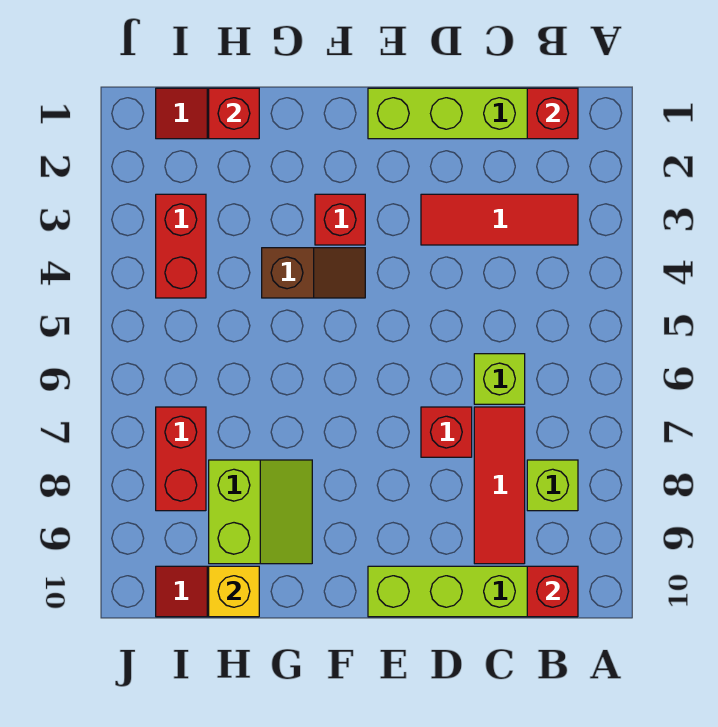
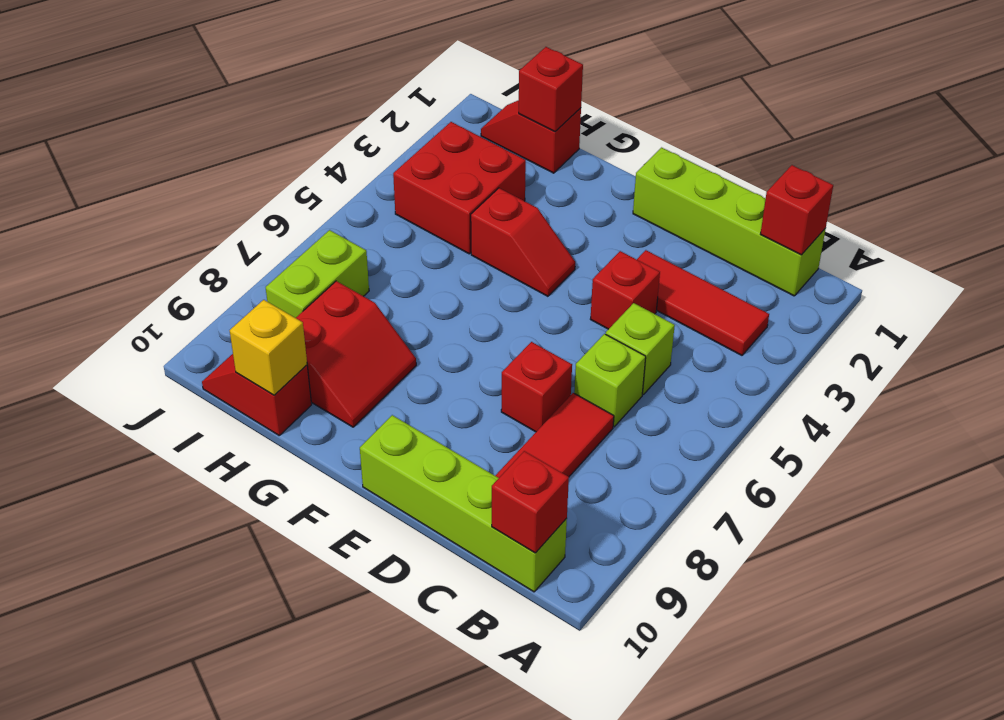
lime brick B8 level 1 -> lime brick C5 level 1
red brick F3 level 1 -> red brick D4 level 1
brown slope F4:G4 level 1 top G -> red slope F4:G4 level 1 top G
lime slope G8:H9 level 1 top H -> red slope G8:H9 level 1 top H
red brick I3:I4 level 1 -> red brick H3:I4 level 1
red brick I7:I8 level 1 -> lime brick I7:I8 level 1

